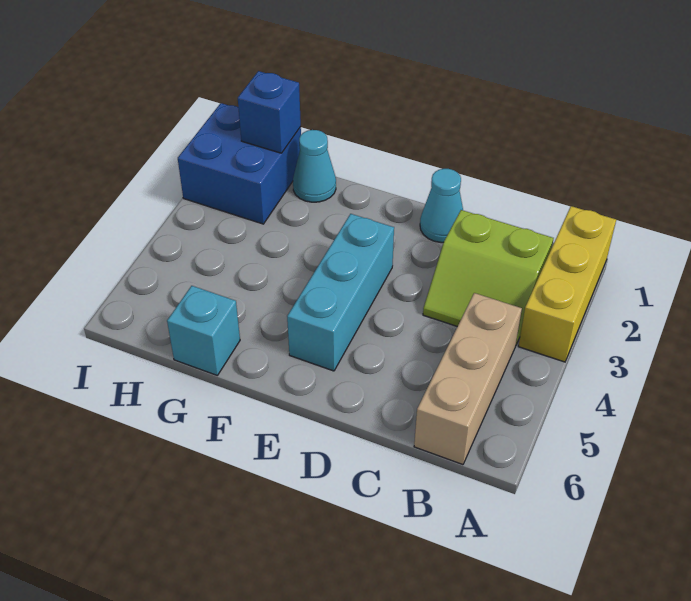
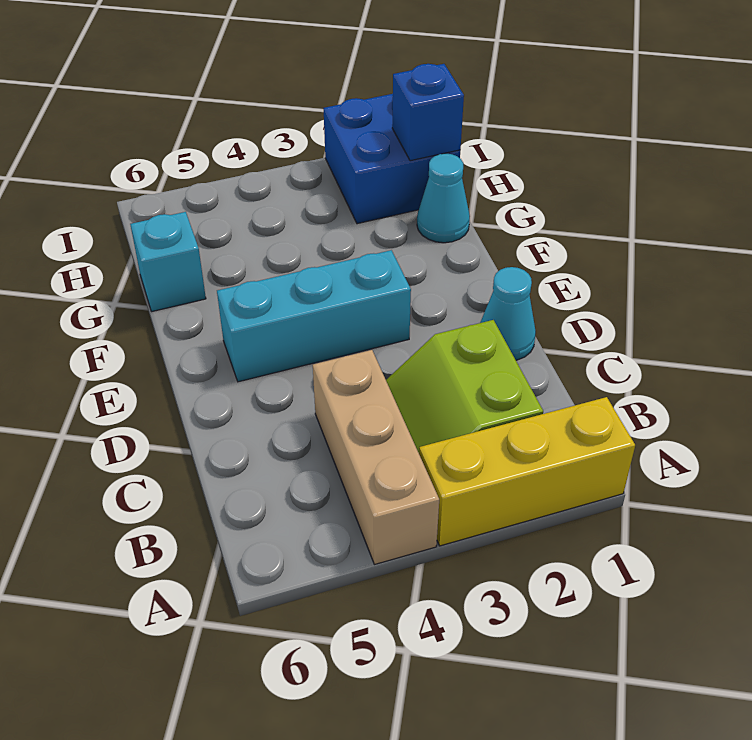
tan brick B4:B6 level 1 -> tan brick A4:C4 level 1

